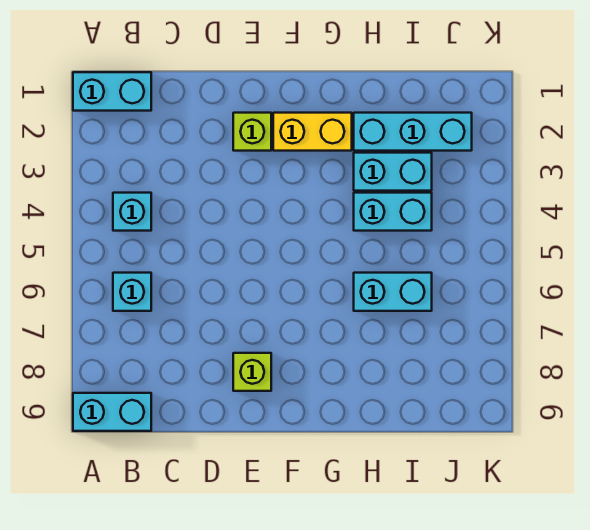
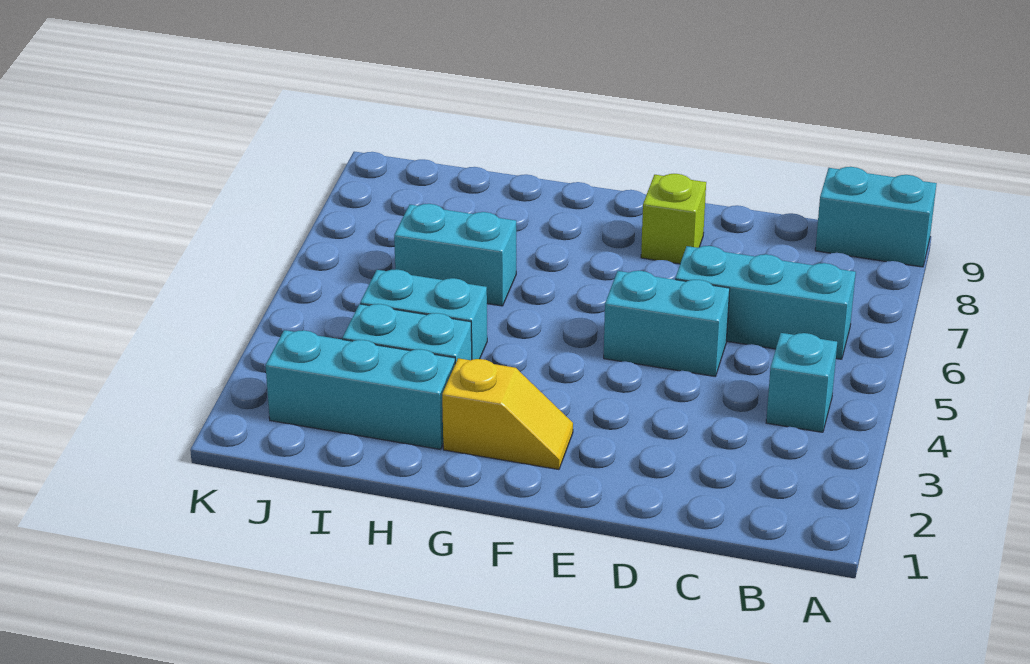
cyan brick A1:B1 level 1 -> cyan brick D5:E5 level 1
cyan brick B6 level 1 -> cyan brick B6:D6 level 1
lime brick E2 level 1 -> none
yellow brick F2:G2 level 1 -> yellow slope F2:G2 level 1 top G

